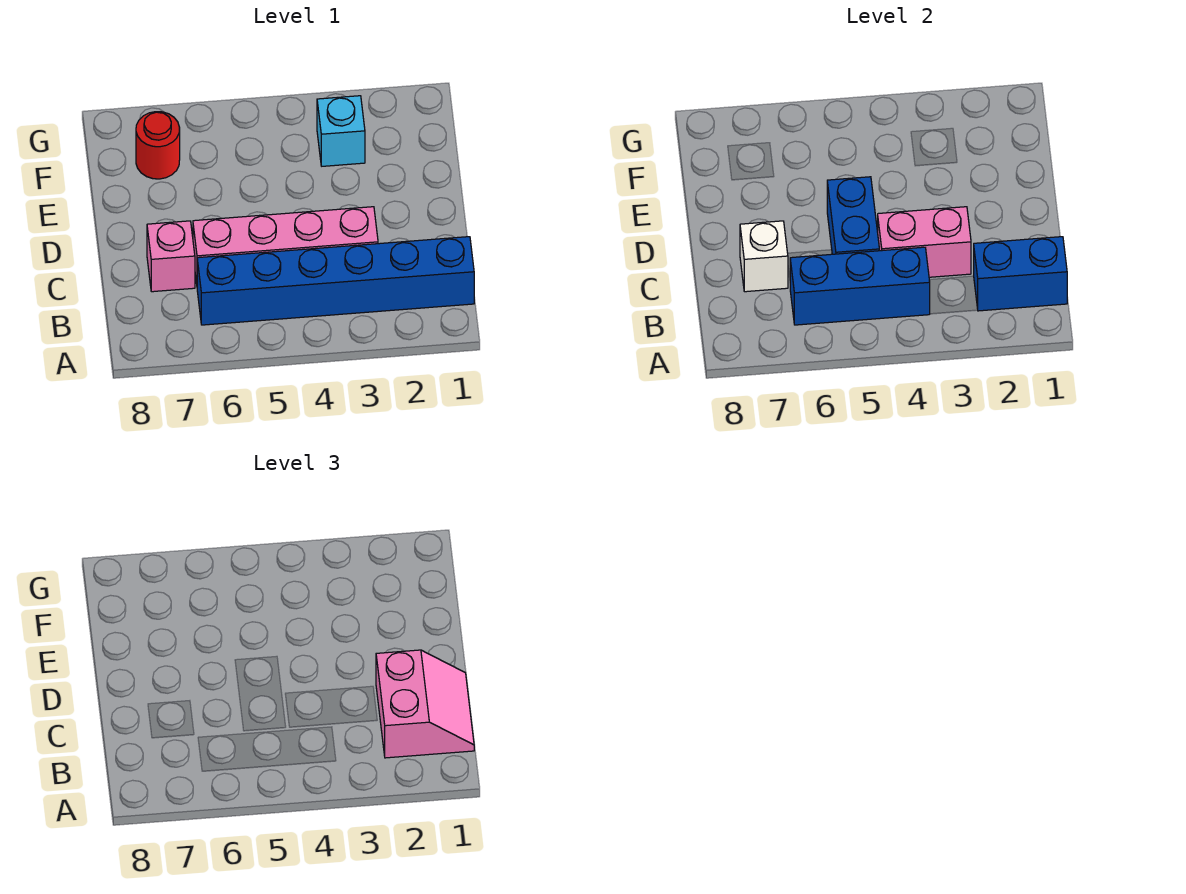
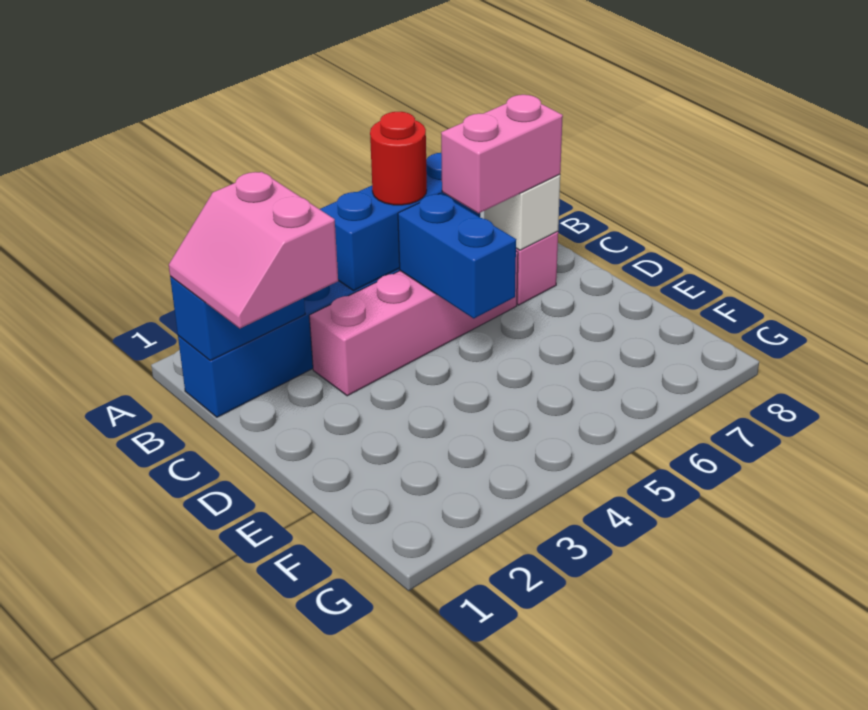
pink brick C3:C4 level 2 -> pink brick C6:C7 level 3
cyan brick F3 level 1 -> none
red round brick F7 level 1 -> red round brick B5 level 3

